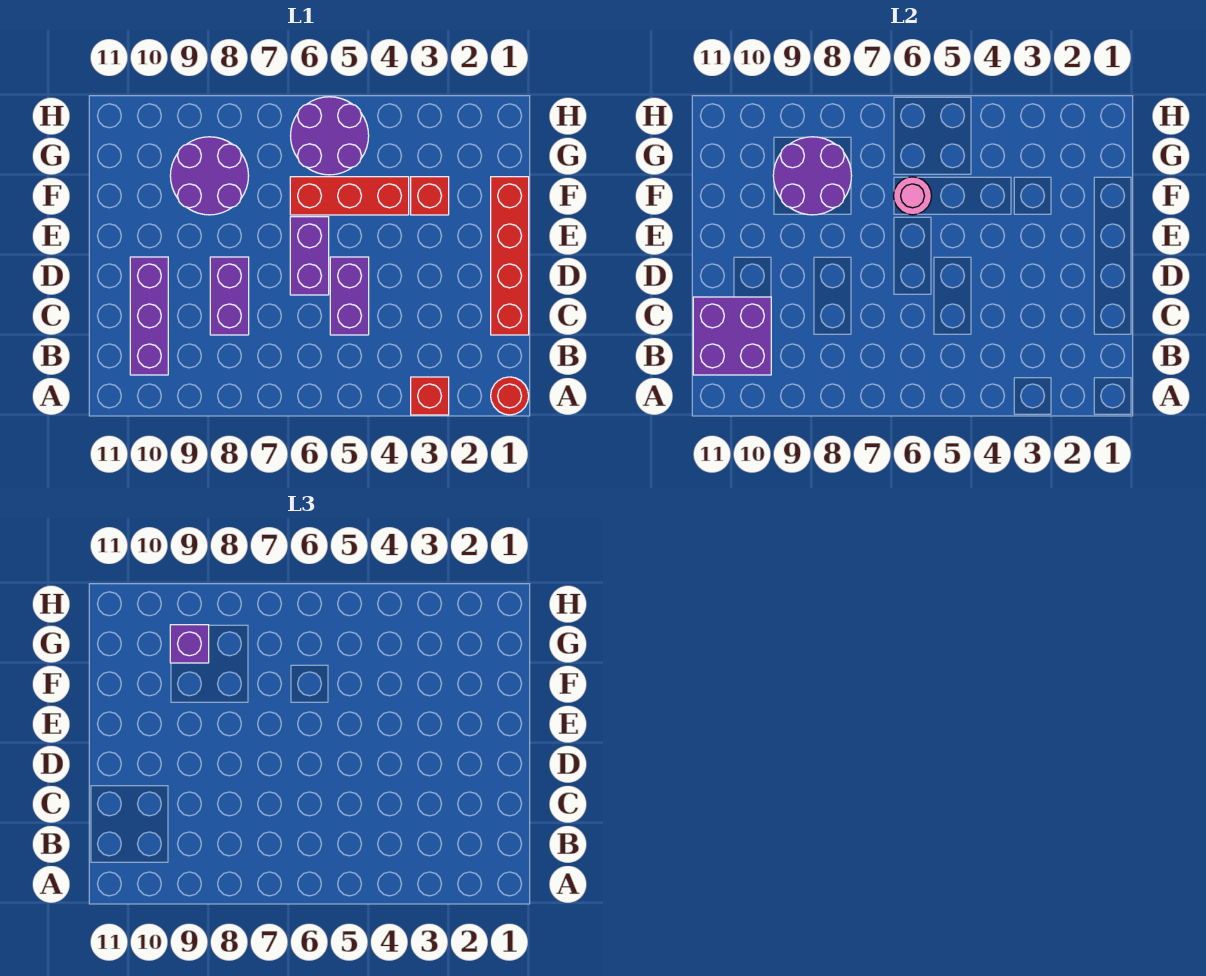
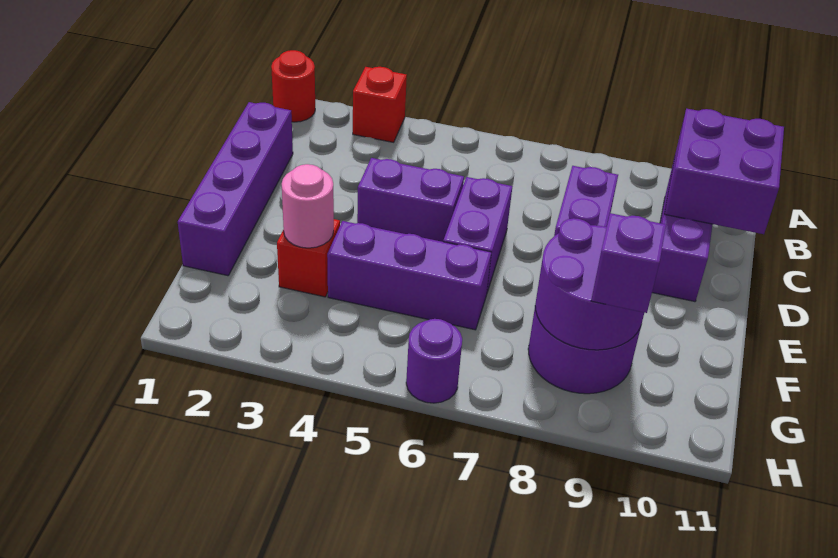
red brick C1:F1 level 1 -> purple brick C1:F1 level 1
purple brick C5:D5 level 1 -> purple brick D4:D5 level 1
red brick F4:F6 level 1 -> purple brick F4:F6 level 1
pink round brick F6 level 2 -> pink round brick F3 level 2
purple round brick G5:H6 level 1 -> purple round brick H6 level 1

